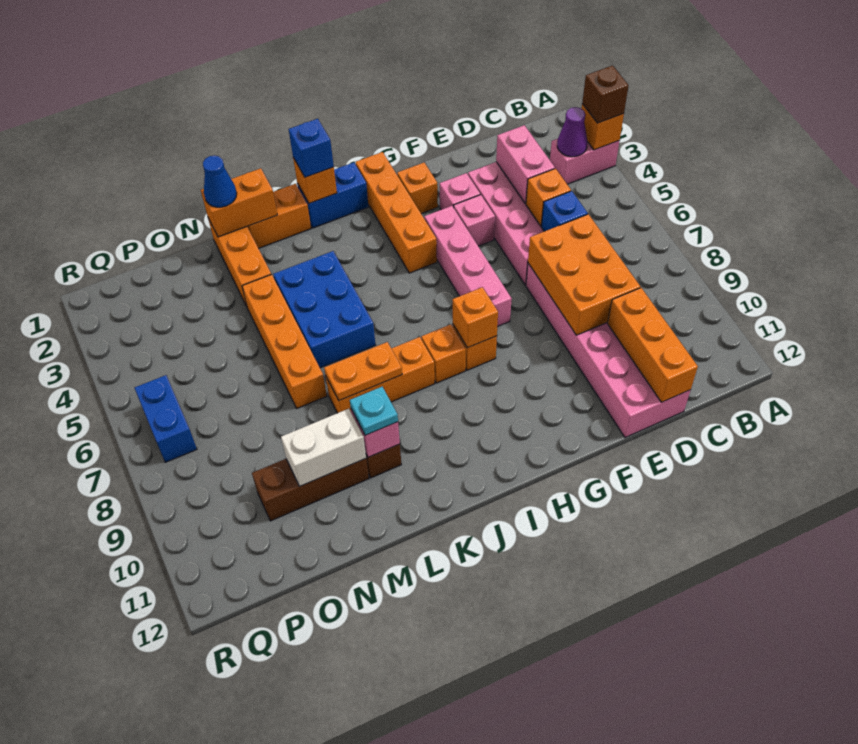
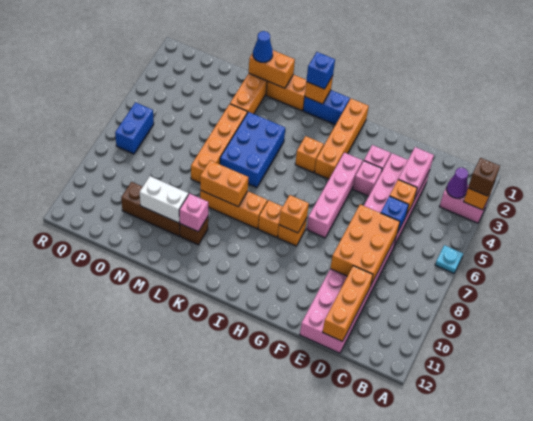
orange brick G2 level 1 -> orange brick I4 level 1
orange plate K8:L8 level 2 -> orange brick K8:L8 level 2
cyan plate L10 level 3 -> cyan plate A6 level 1

